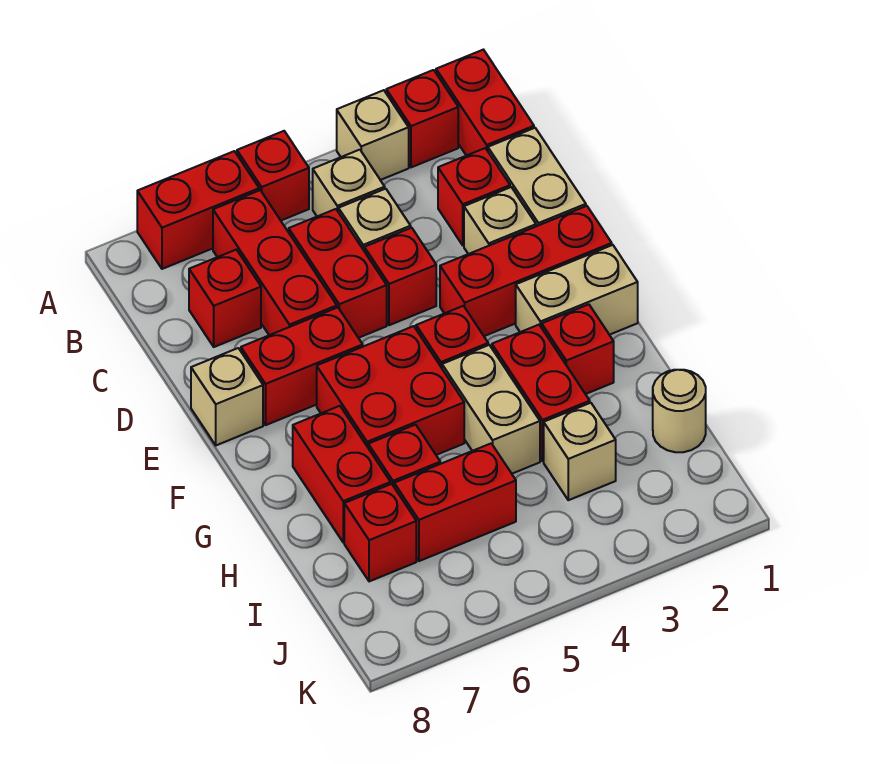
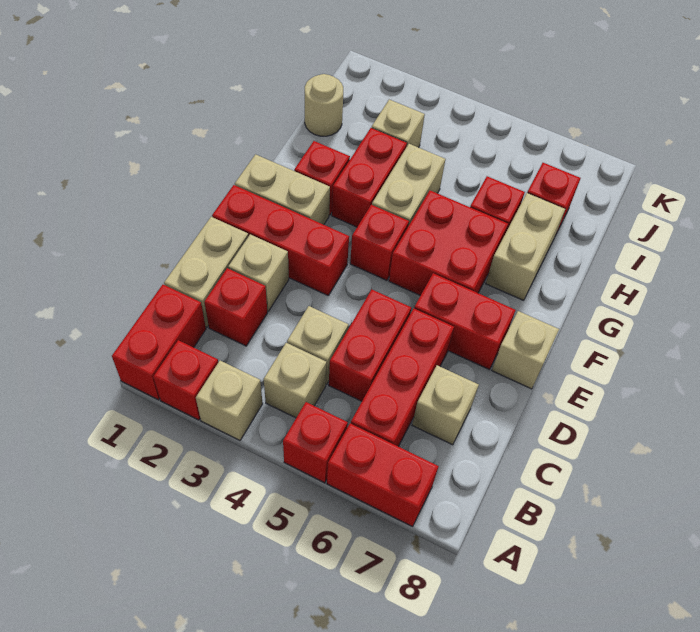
red brick C7 level 1 -> tan brick C7 level 1
red brick D4 level 1 -> none
red brick G7:H7 level 1 -> tan brick G7:H7 level 1
red brick I5:I6 level 1 -> none

